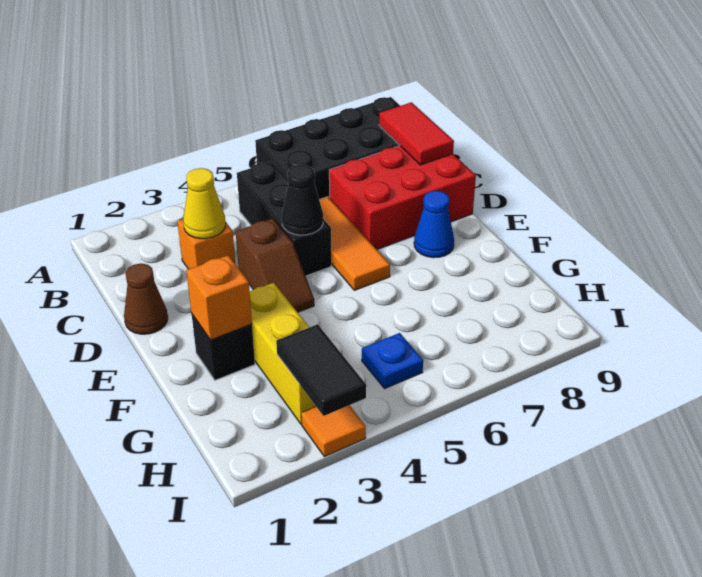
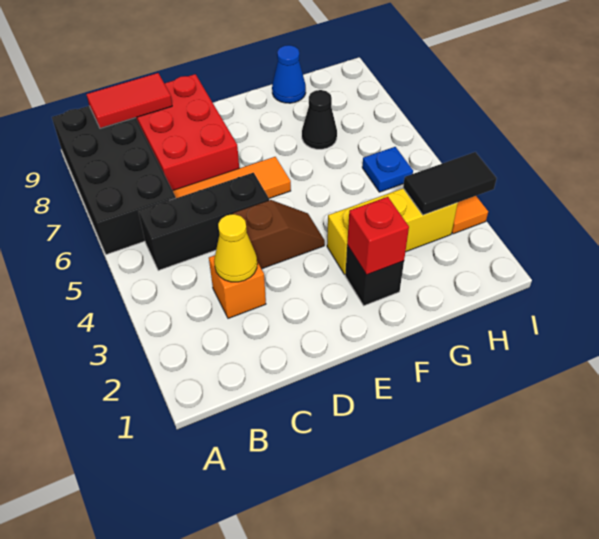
brown cone D1 level 1 -> none
black cone D5 level 2 -> black cone G7 level 1
blue cone E8 level 1 -> blue cone G9 level 1
orange brick F2 level 2 -> red brick F2 level 2

